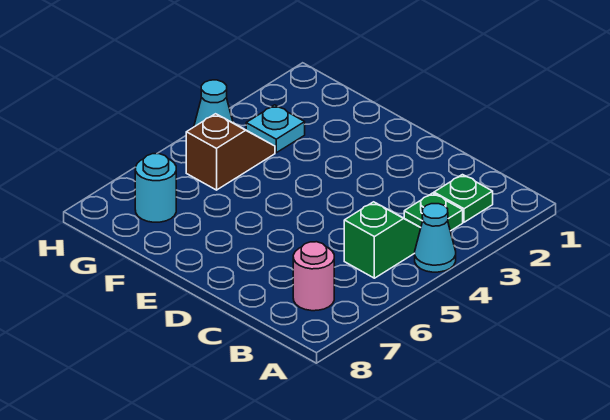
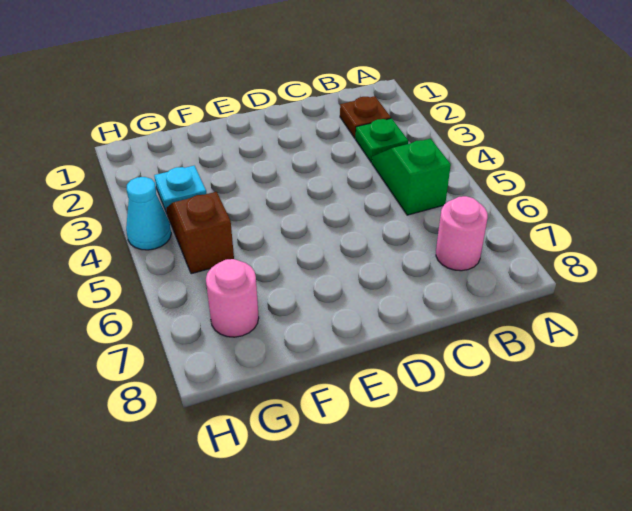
cyan cone A4 level 1 -> none
green plate B2 level 1 -> brown plate B2 level 1
cyan round brick G7 level 1 -> pink round brick G7 level 1

